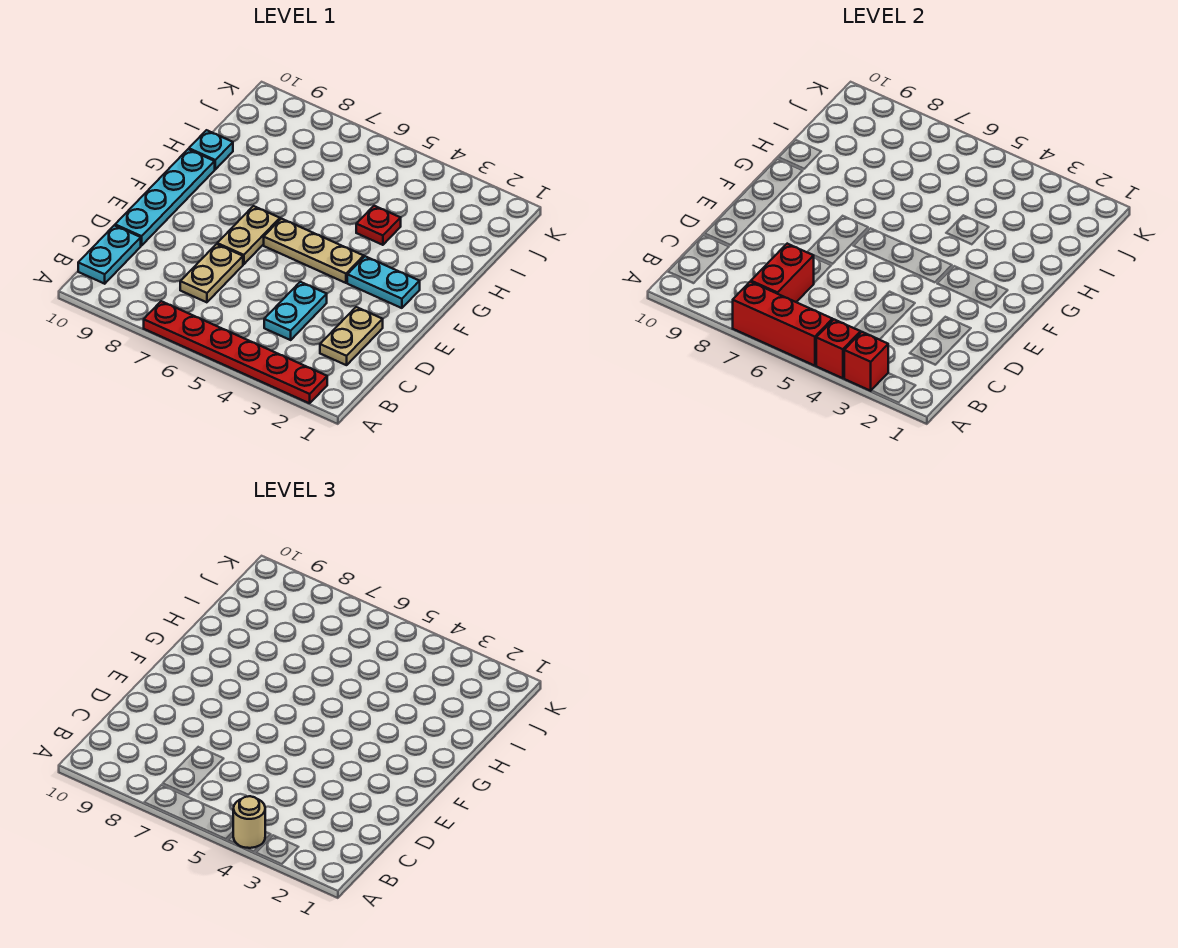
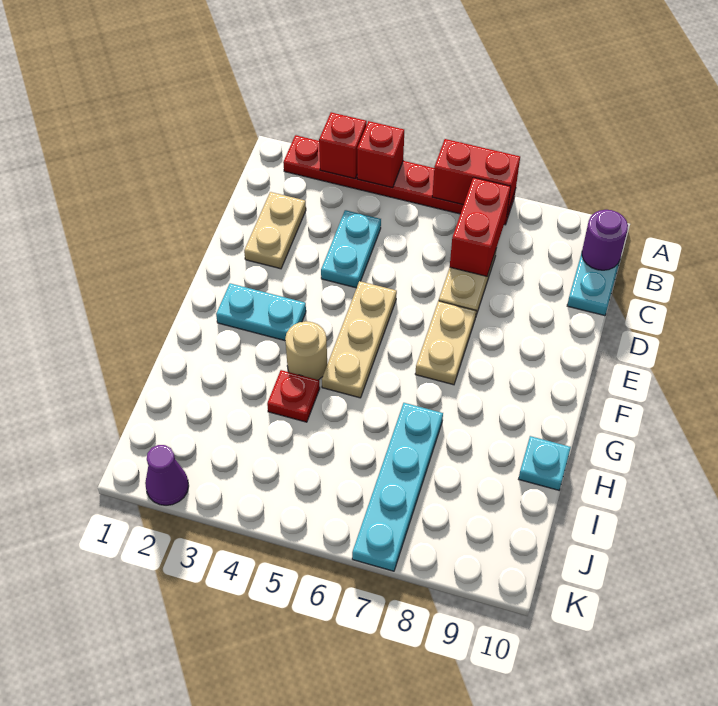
tan round brick A4 level 3 -> tan round brick G4 level 1
red brick A5:A7 level 2 -> red brick A6:A7 level 2
none -> purple round brick B10 level 2
cyan plate D10:G10 level 1 -> cyan plate H7:K7 level 1
tan plate F4:F6 level 1 -> tan plate E5:G5 level 1
none -> purple cone K2 level 1

